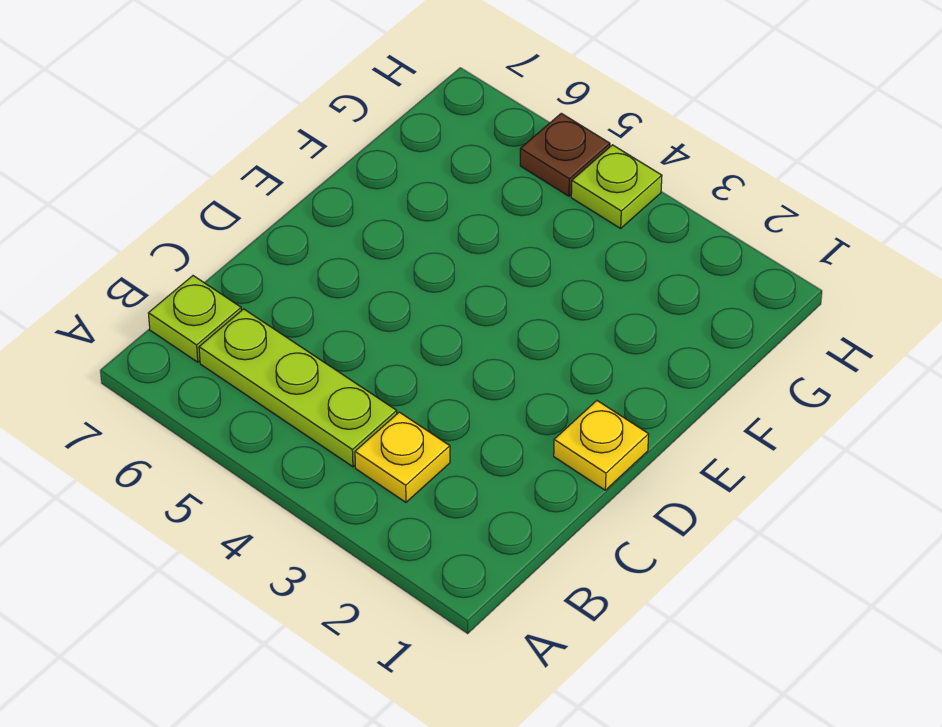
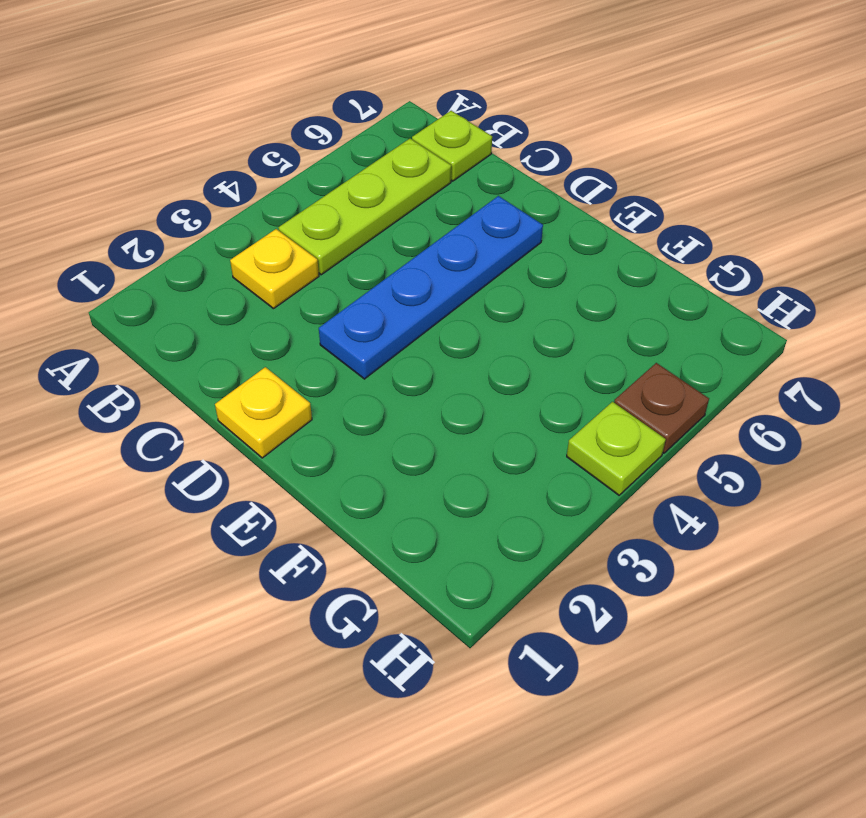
none -> blue plate D3:D6 level 1

